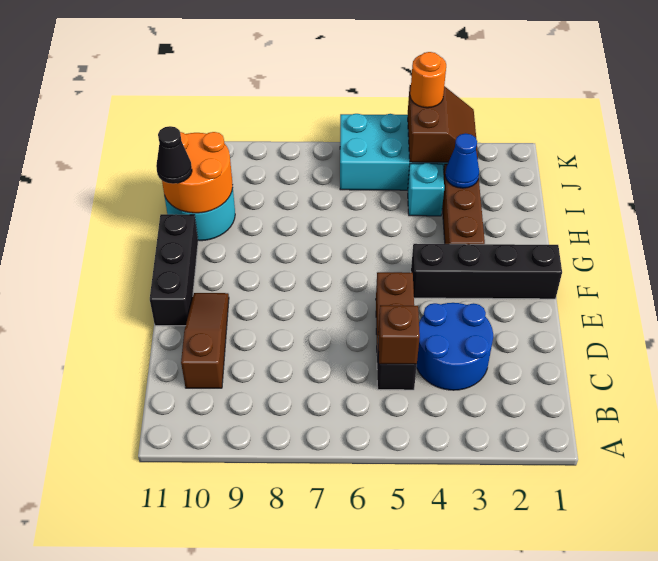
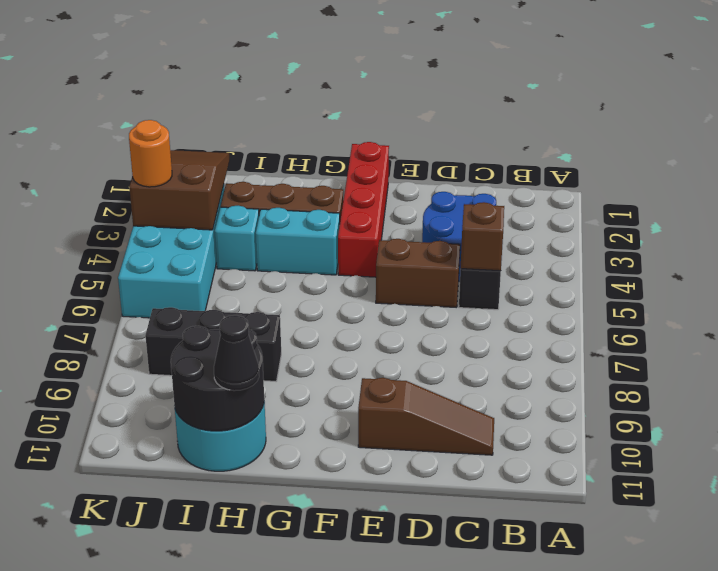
brown slope C10:E10 level 1 top C -> brown slope C10:E10 level 1 top E
black brick E11:G11 level 1 -> black brick H8:J8 level 1
black brick F1:F4 level 1 -> red brick F1:F4 level 1
none -> cyan brick G4:H4 level 1
orange round brick H10:I11 level 2 -> black round brick H10:I11 level 2
blue cone I3 level 2 -> none
brown slope J3:K4 level 2 top 4 -> brown slope J2:K4 level 2 top 4

